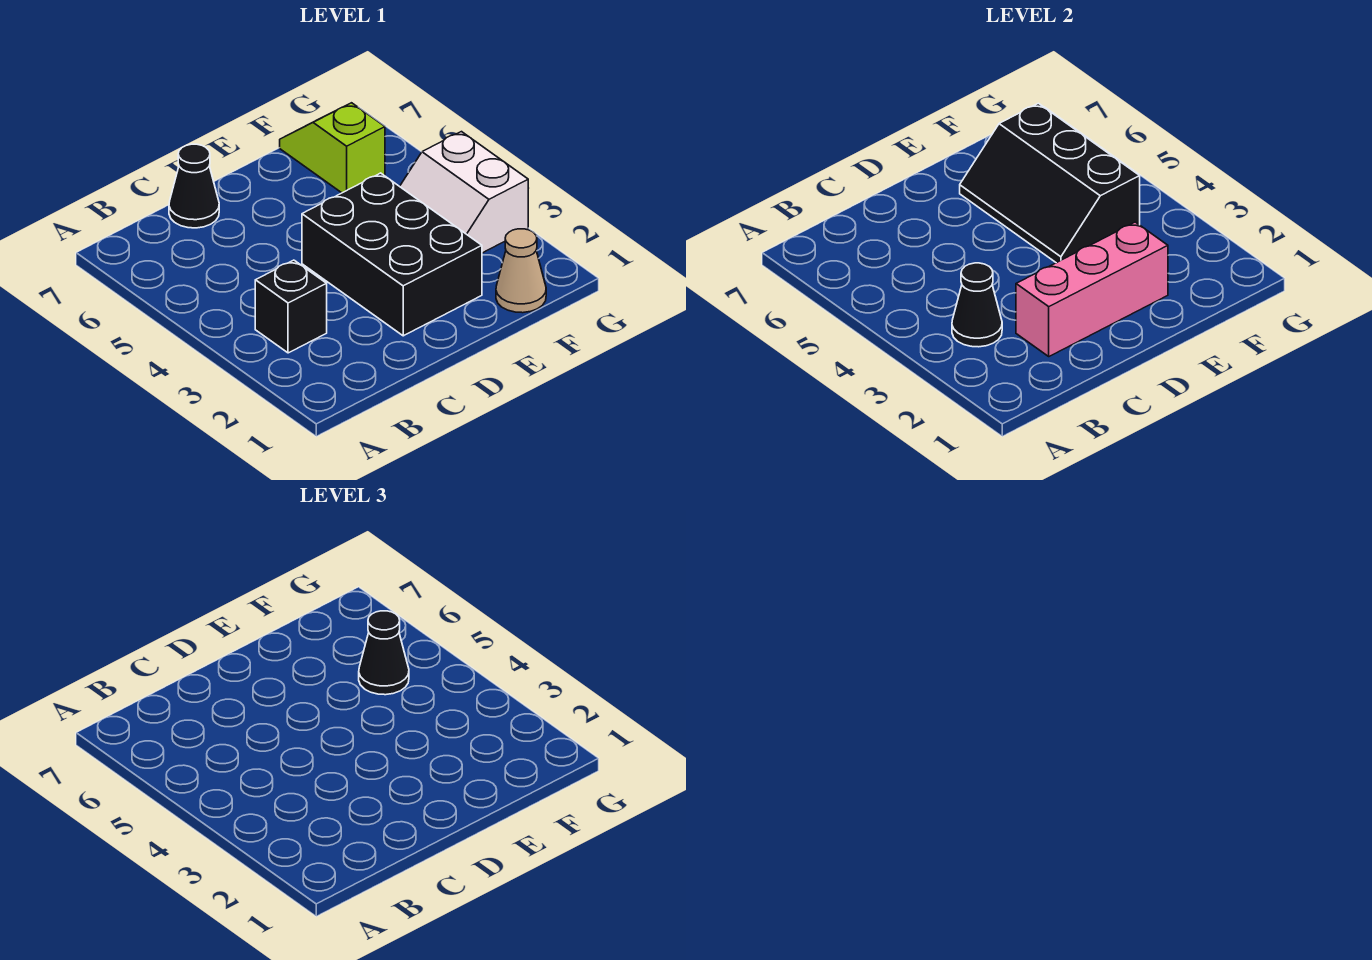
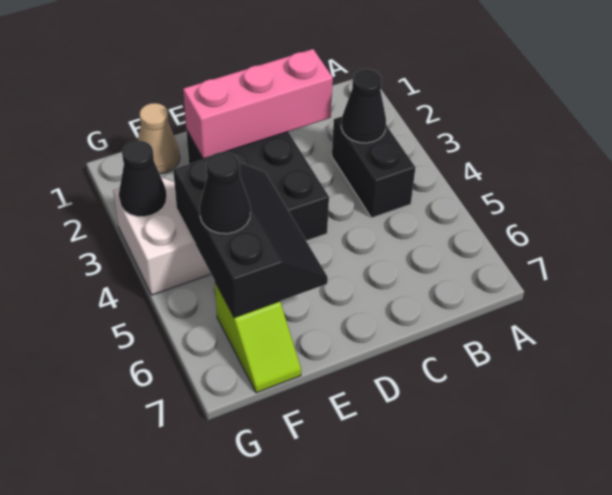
black brick B3 level 1 -> black brick B3:B4 level 1
black cone C7 level 1 -> black cone G3 level 2

